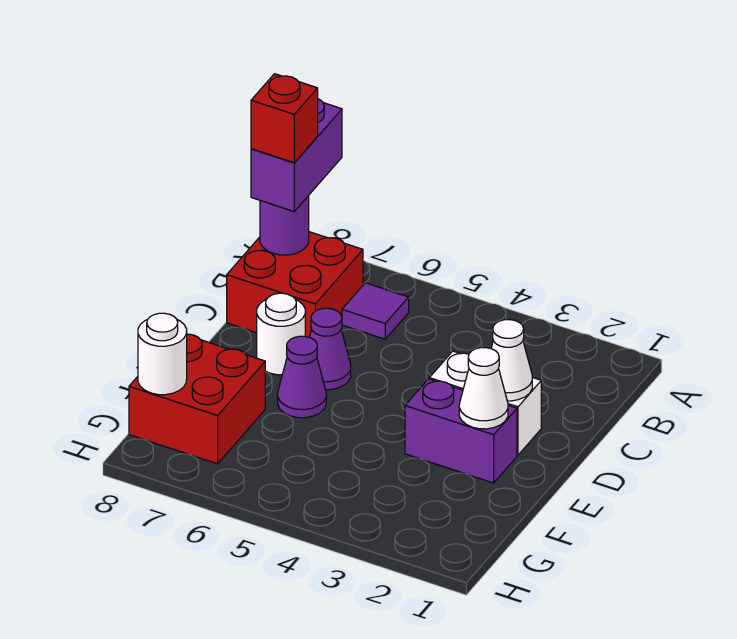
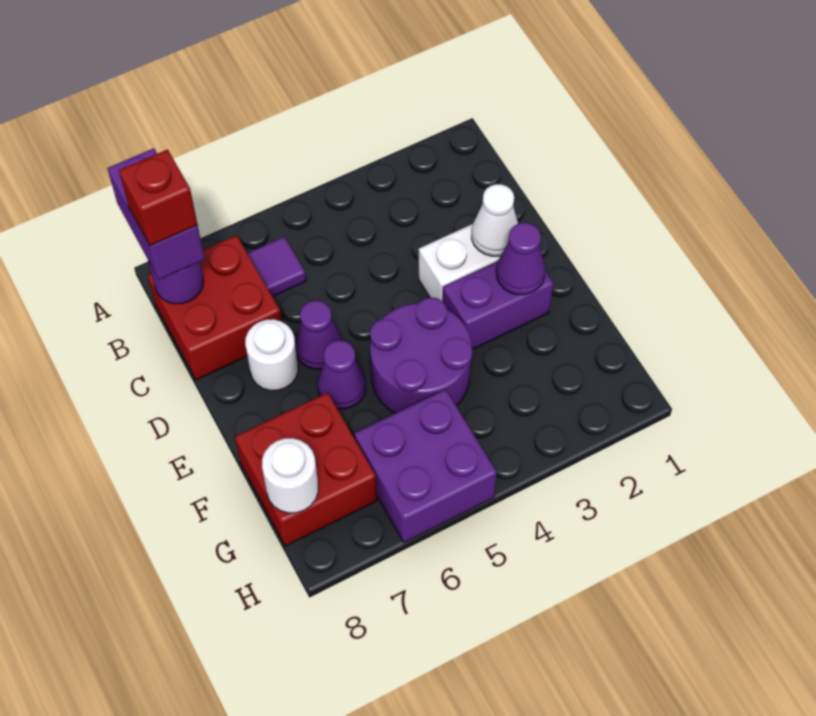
white cone E2 level 2 -> purple cone E2 level 2
none -> purple round brick E4:F5 level 1
none -> purple brick G5:H6 level 1

